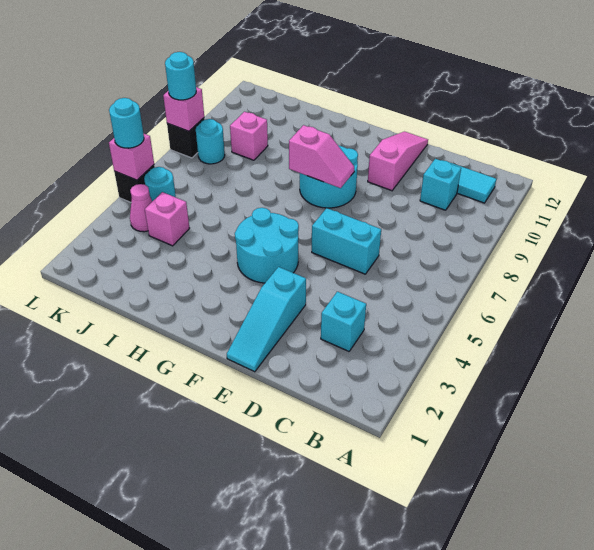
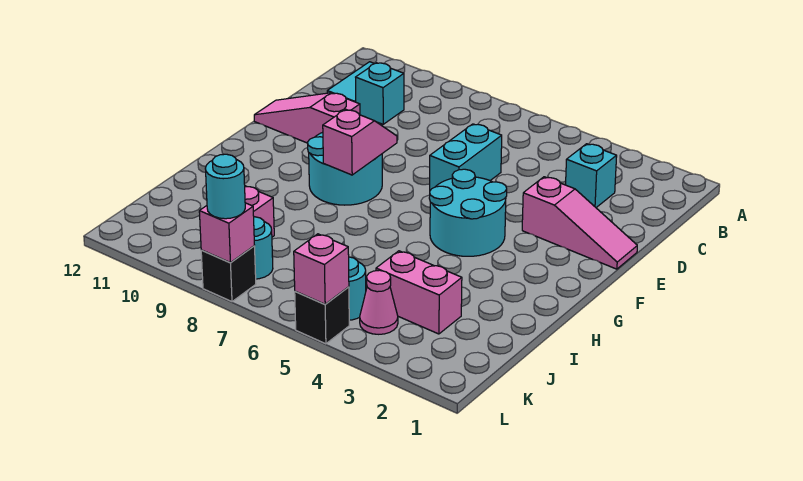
cyan slope E1:E3 level 1 top 3 -> pink slope E1:E3 level 1 top 3
pink brick J4 level 1 -> pink brick J3:J4 level 1
cyan round brick L5 level 3 -> none

